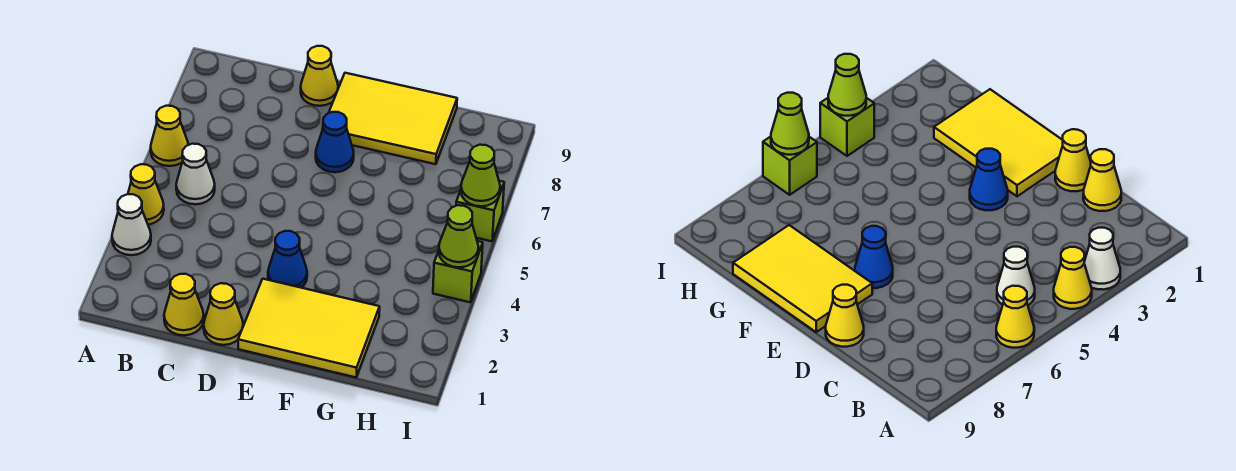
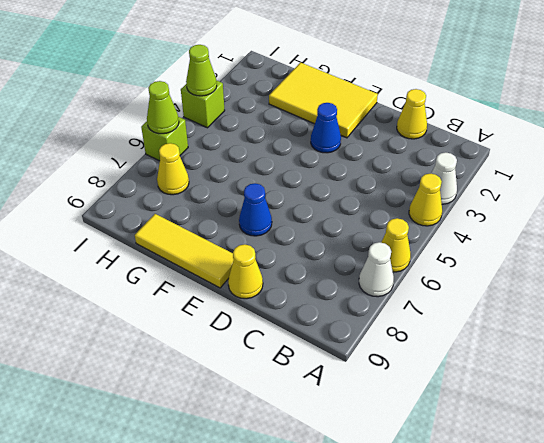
white cone B5 level 1 -> white cone A7 level 1
yellow cone D1 level 1 -> yellow cone H7 level 1
yellow tile E8:G9 level 1 -> yellow tile E9:G9 level 1

